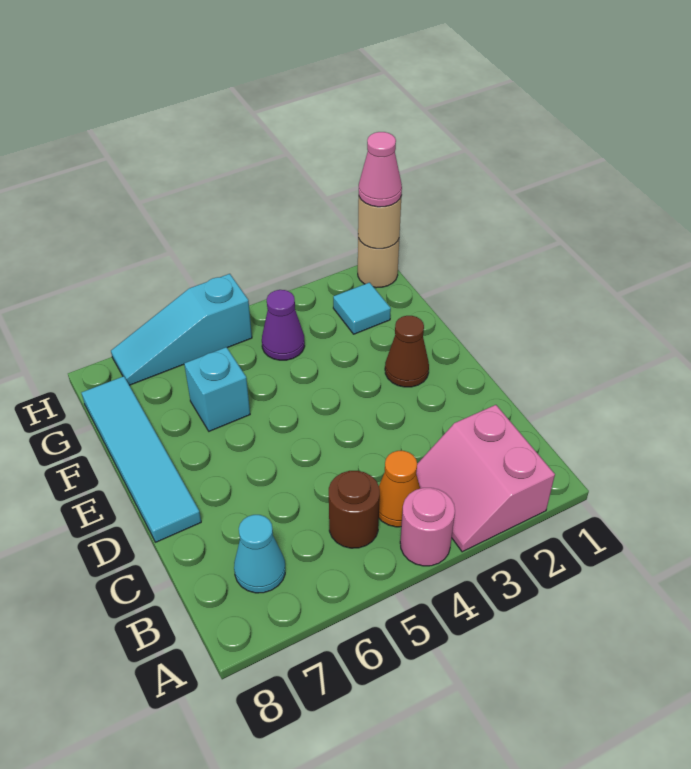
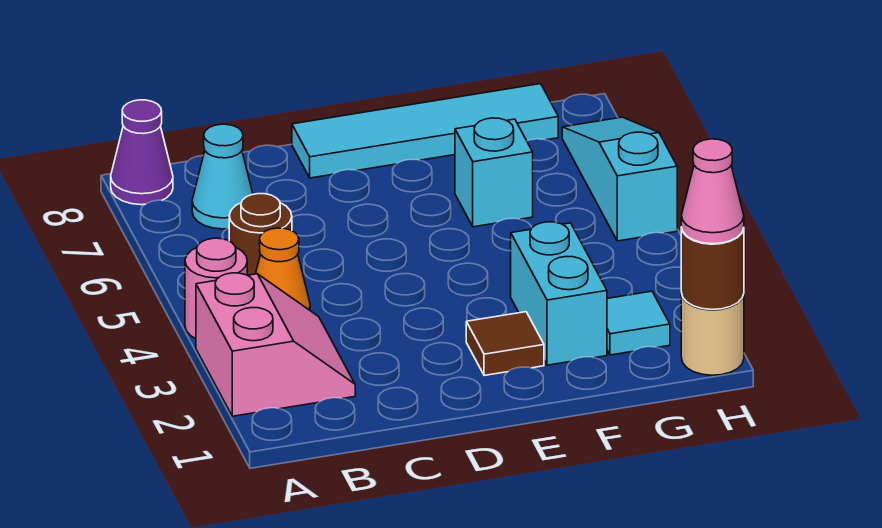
pink slope A2:B3 level 1 top 2 -> pink slope A2:B3 level 1 top A
brown cone E2 level 1 -> brown tile E2 level 1
none -> cyan brick F2:F3 level 1
purple cone G4 level 1 -> purple cone A8 level 1
tan round brick H1 level 2 -> brown round brick H1 level 2

